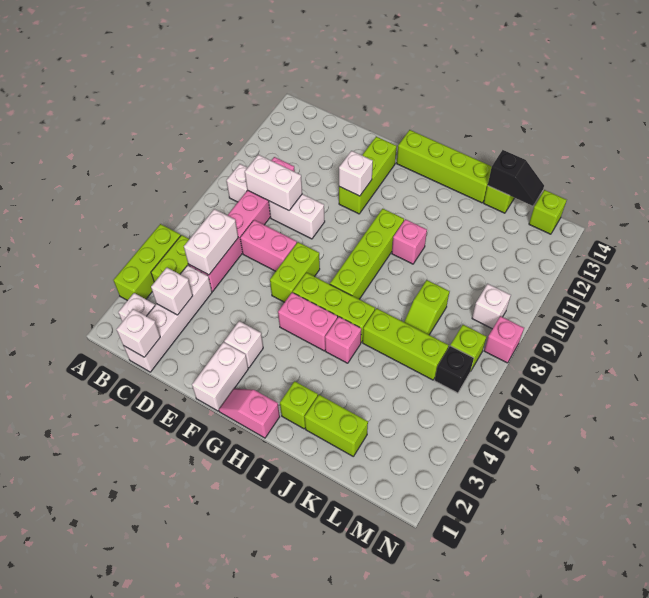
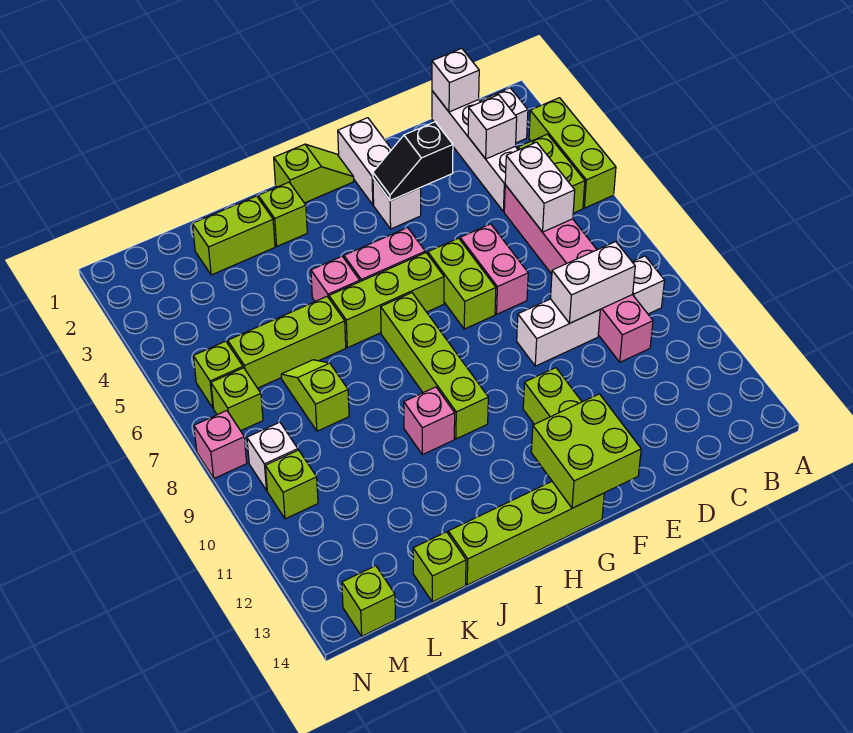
pink brick D7:E7 level 1 -> pink brick E6:E7 level 1
white brick F11 level 2 -> none
none -> lime brick F13:G14 level 2
pink slope G1:H1 level 1 top H -> lime slope G1:H1 level 1 top H
black slope K14:L14 level 2 top K -> black slope E3:F3 level 2 top E
black brick M6 level 1 -> lime brick M6 level 1
none -> lime brick M10 level 1

